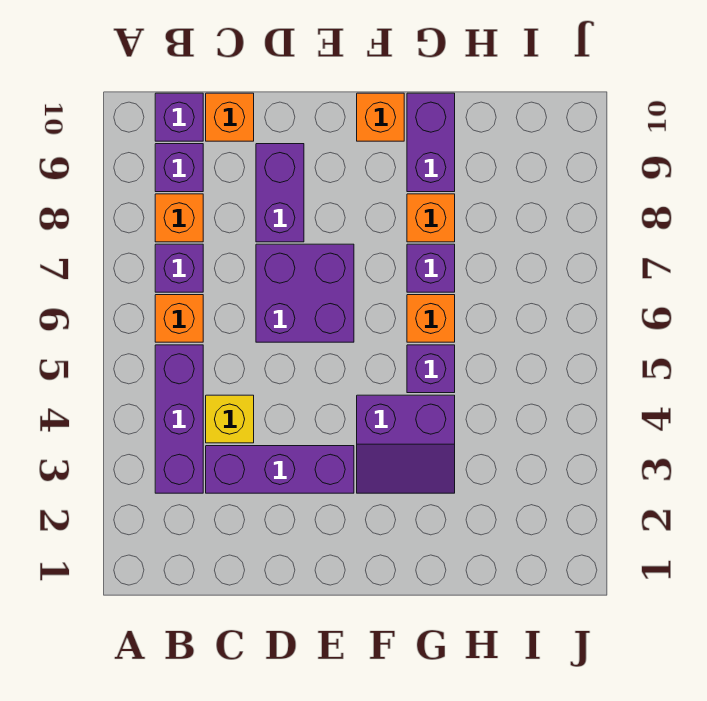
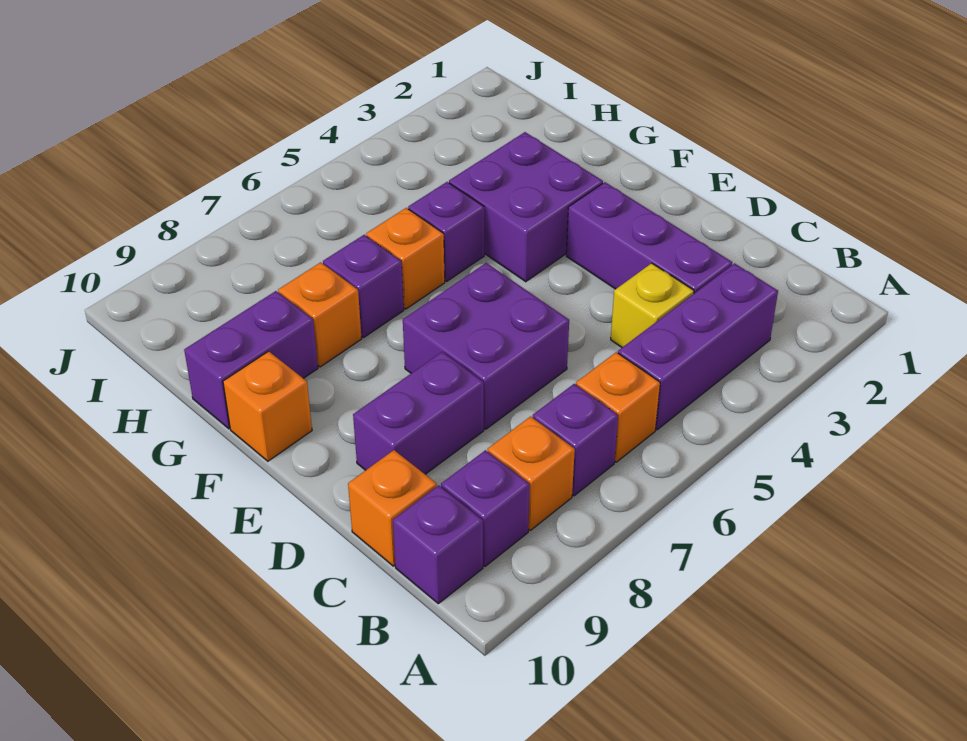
purple slope F3:G4 level 1 top 4 -> purple brick F3:G4 level 1

